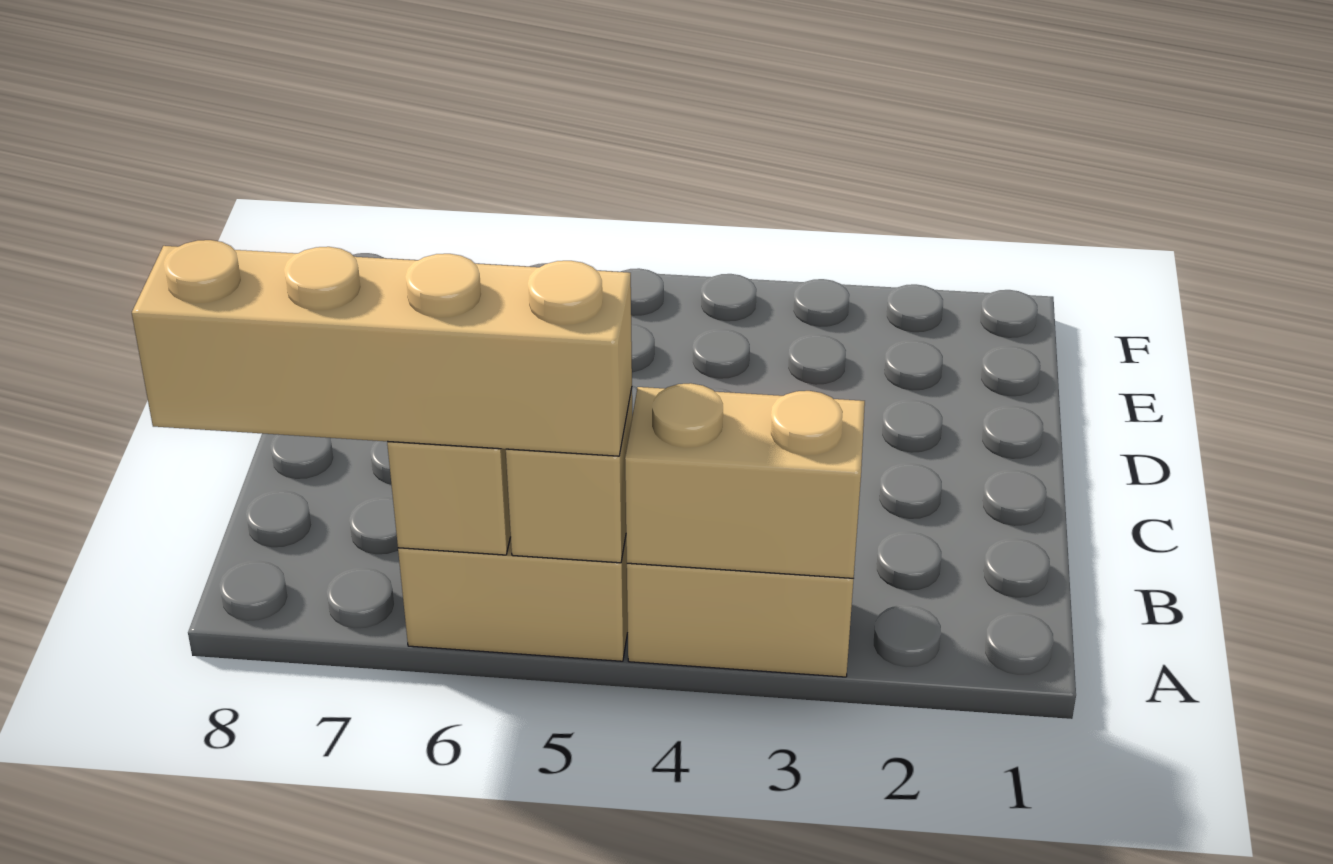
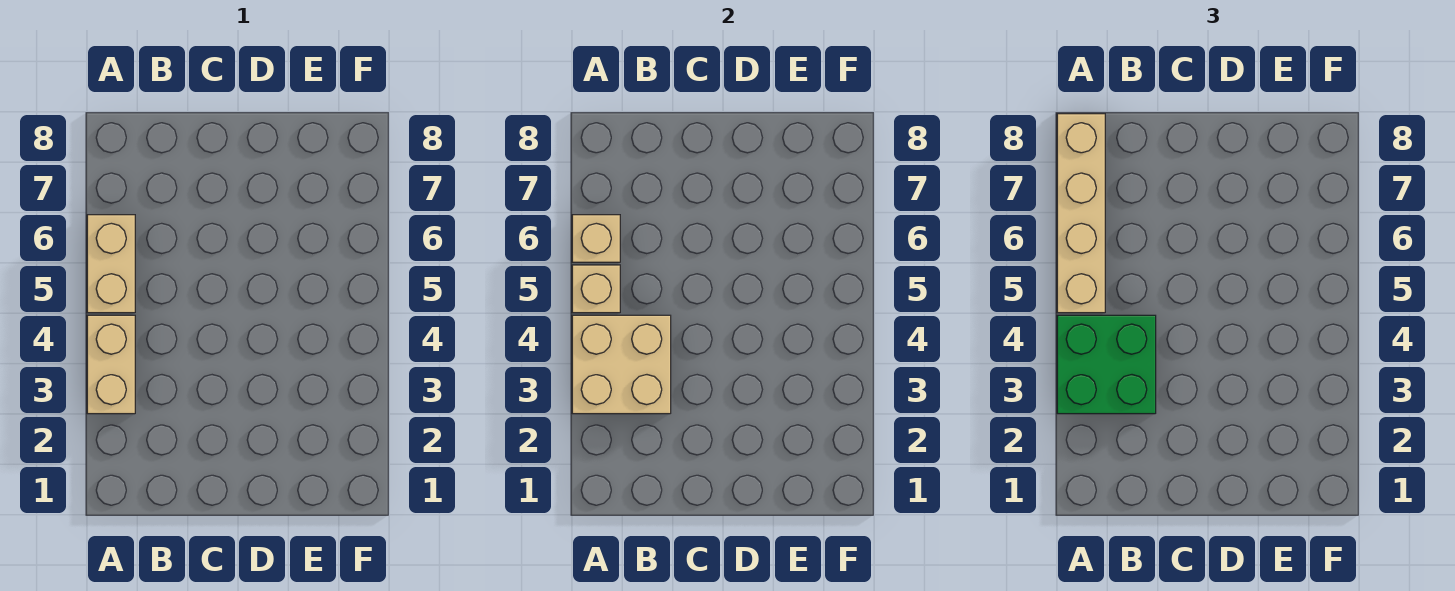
tan brick A3:A4 level 2 -> tan brick A3:B4 level 2
none -> green brick A3:B4 level 3

